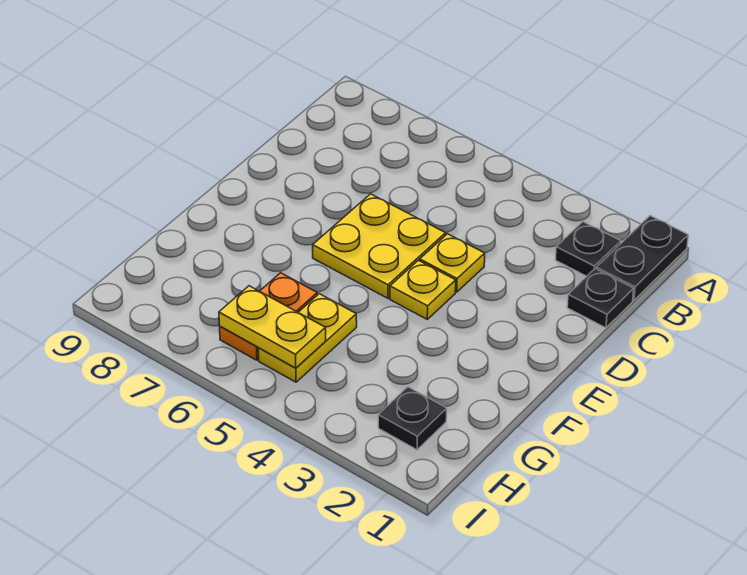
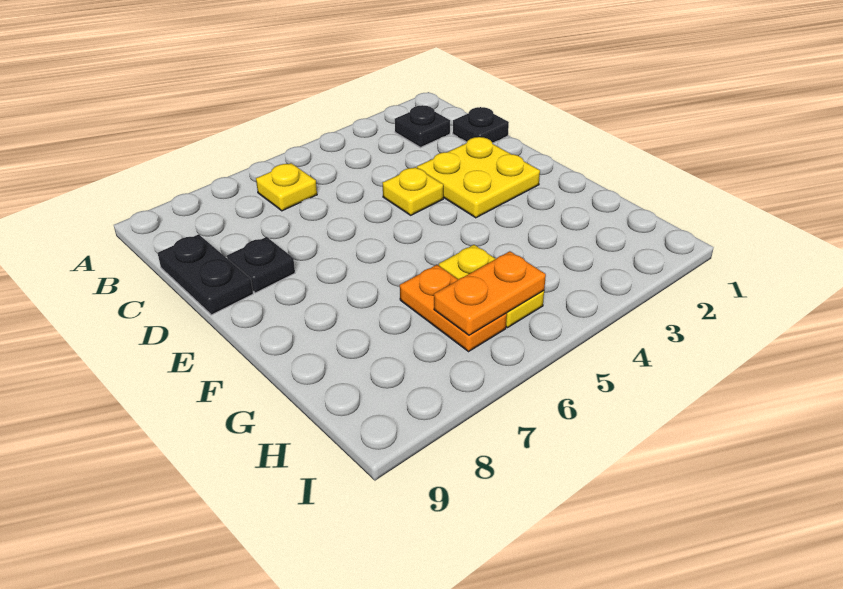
black plate A1:B1 level 1 -> black plate C9:D9 level 1
yellow plate D5:E6 level 1 -> yellow plate D2:E3 level 1
yellow plate E4 level 1 -> yellow plate B6 level 1
black plate H2 level 1 -> black plate D8 level 1
yellow plate H5:H6 level 2 -> orange plate H5:H6 level 2

